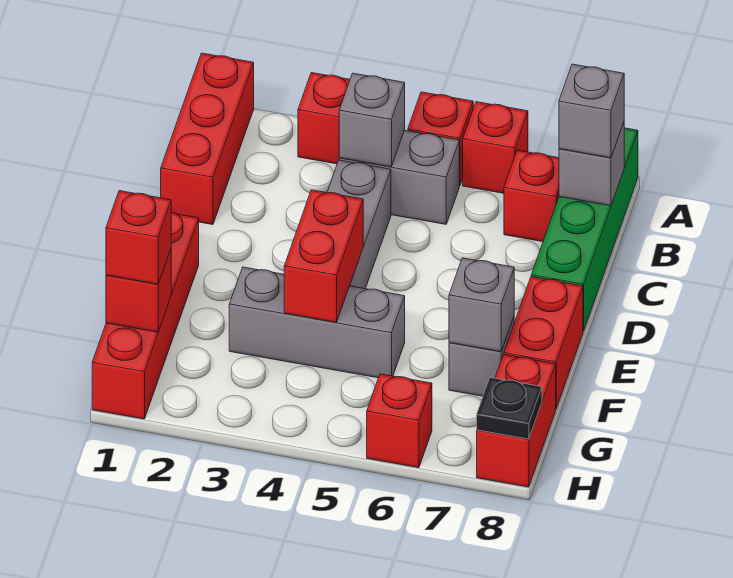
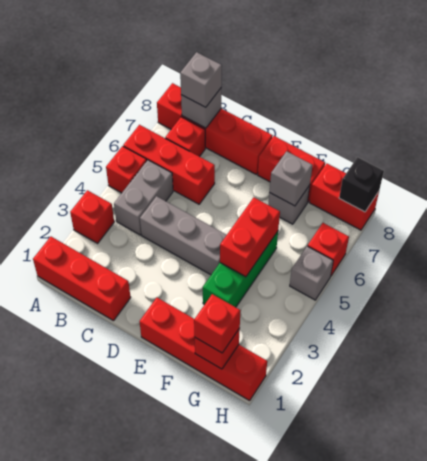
red brick A6 level 1 -> red brick A6:C6 level 1
green brick A8:D8 level 1 -> red brick A8:D8 level 1
grey brick B4 level 2 -> grey brick H5 level 1
red brick E4:F4 level 2 -> red brick F4:F5 level 2
grey brick F3:F5 level 1 -> green brick F3:F5 level 1
black plate H8 level 2 -> black brick H8 level 2

